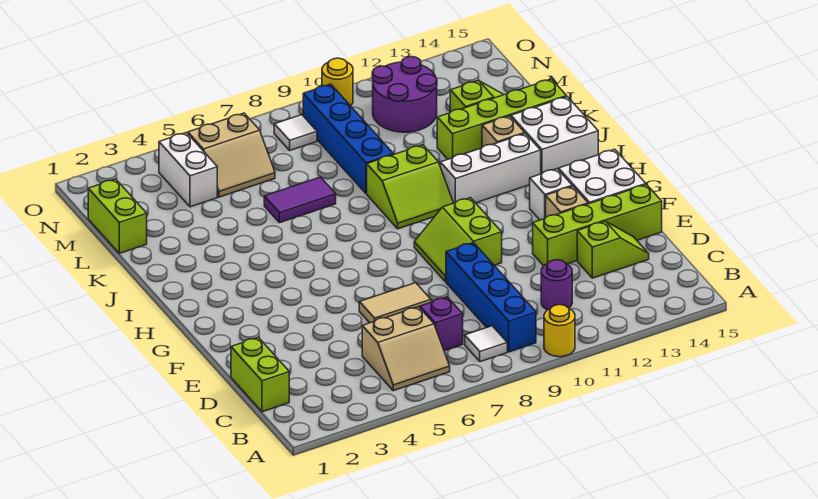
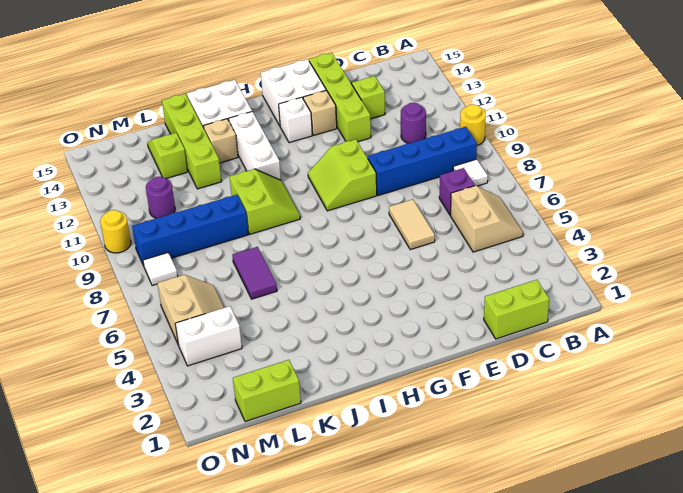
lime slope F9:G10 level 1 top 10 -> lime slope F9:G10 level 1 top F
purple round brick M11:N12 level 1 -> purple round brick M11 level 1

